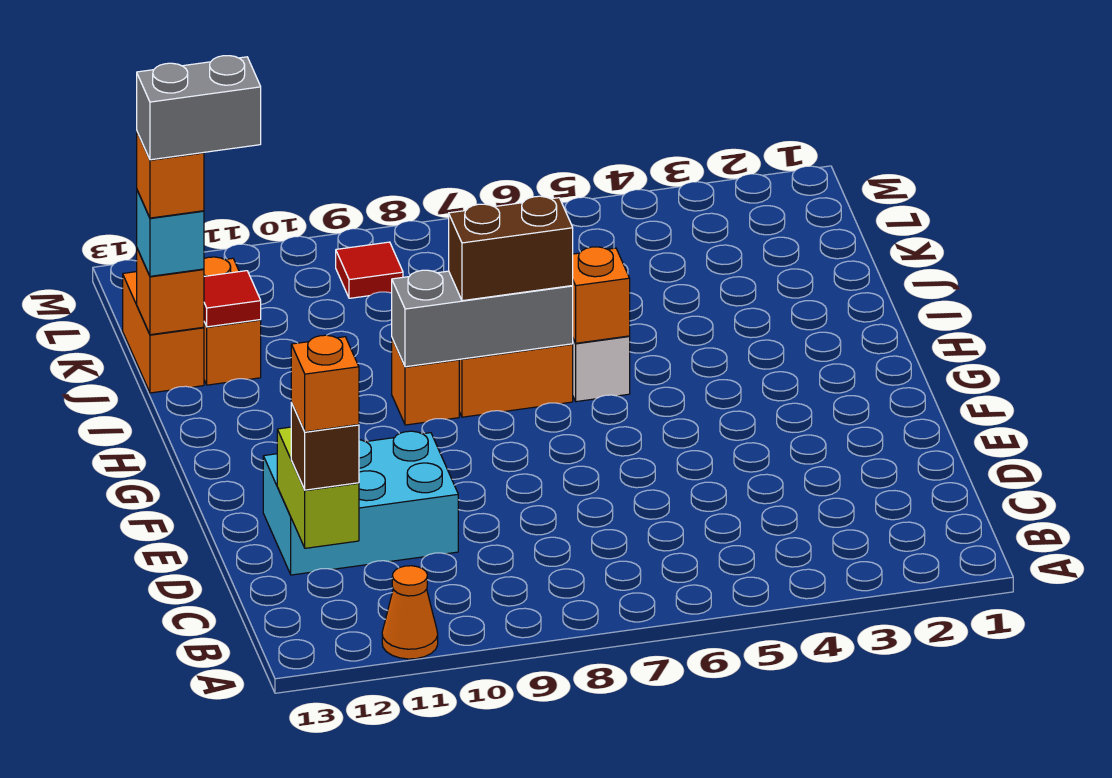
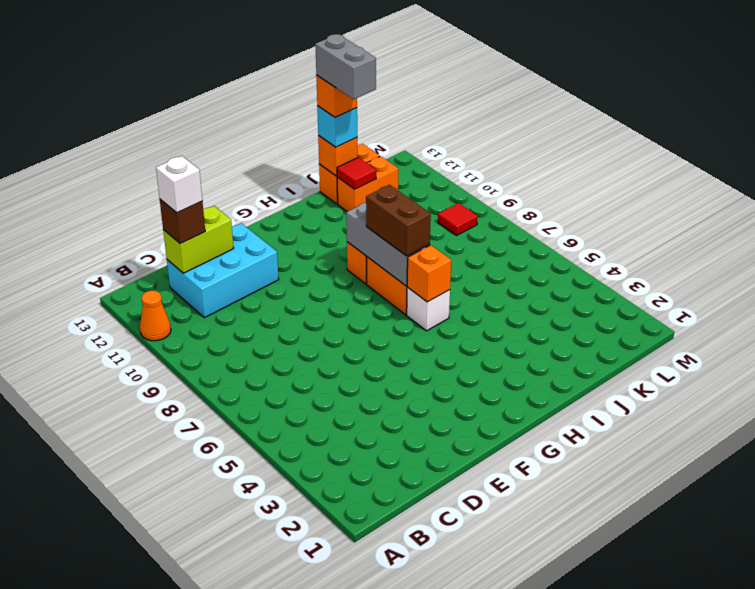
orange brick C12 level 4 -> white brick C12 level 4
cyan brick D10:E12 level 1 -> cyan brick C11:E12 level 1

